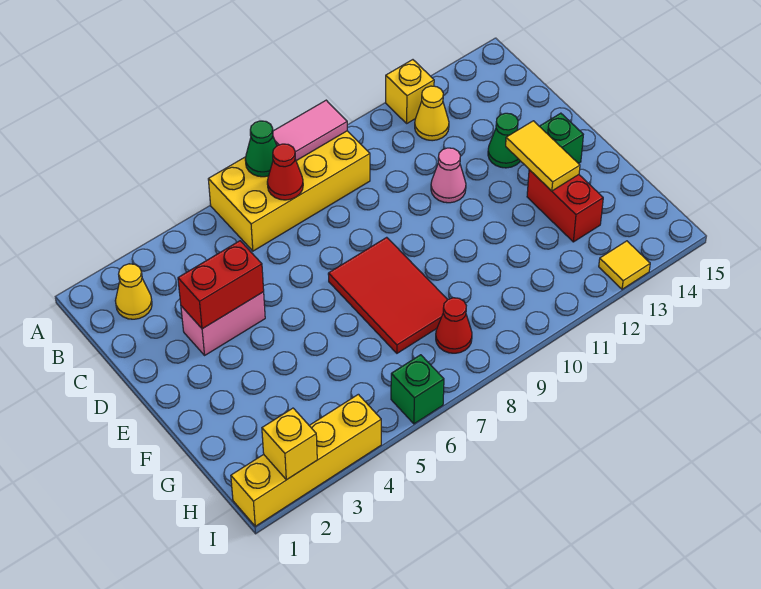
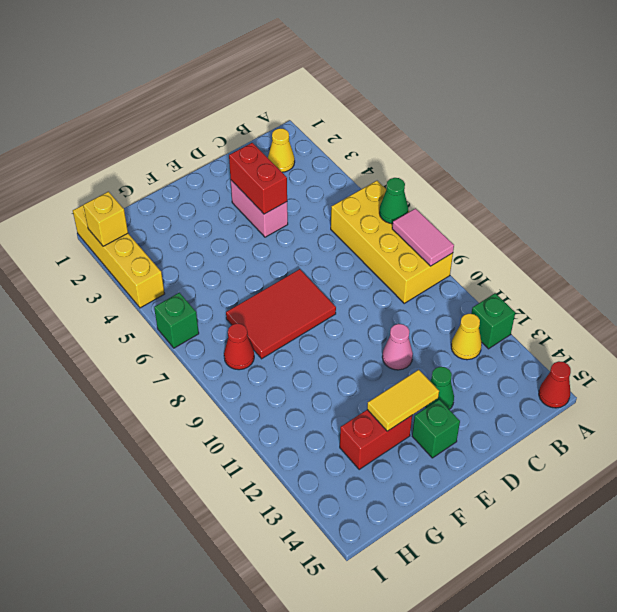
yellow brick A12 level 1 -> green brick A12 level 1
red cone B7 level 2 -> red cone A15 level 1
yellow tile I13 level 1 -> none

